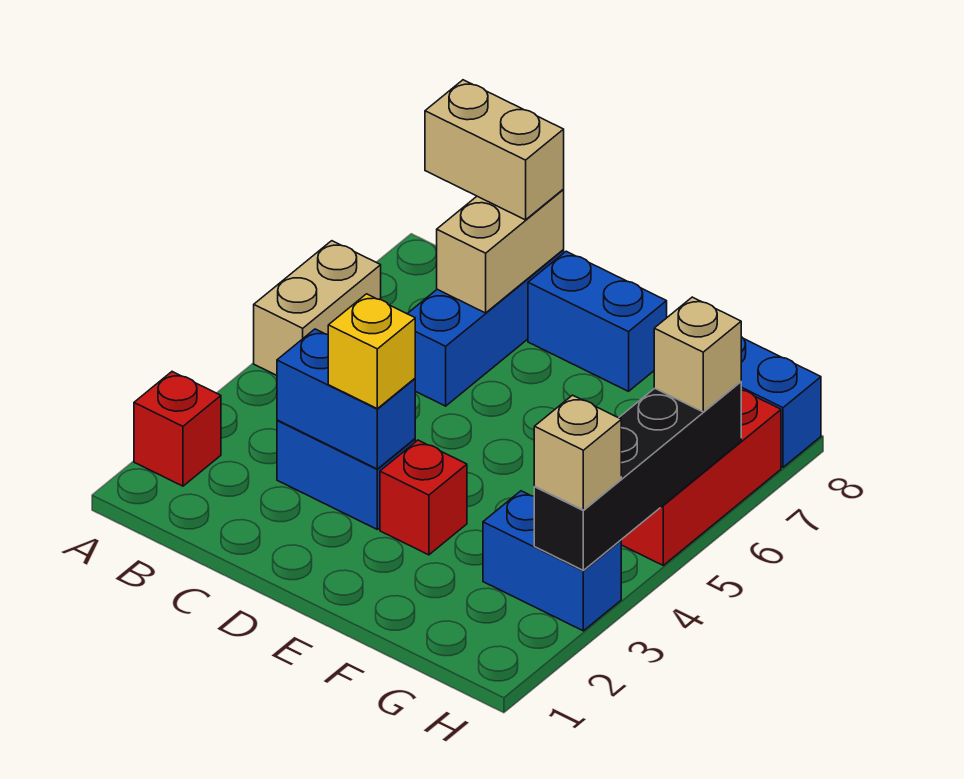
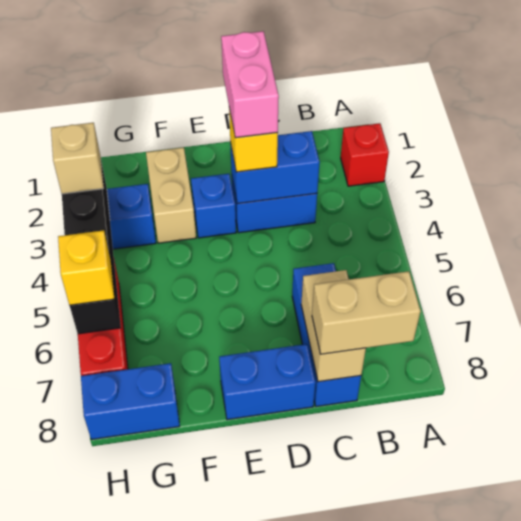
tan brick A5:A6 level 1 -> tan brick F2:F3 level 1
none -> pink brick D2:D3 level 4
red brick E3 level 1 -> blue brick E3 level 1
tan brick H6 level 3 -> yellow brick H6 level 3

